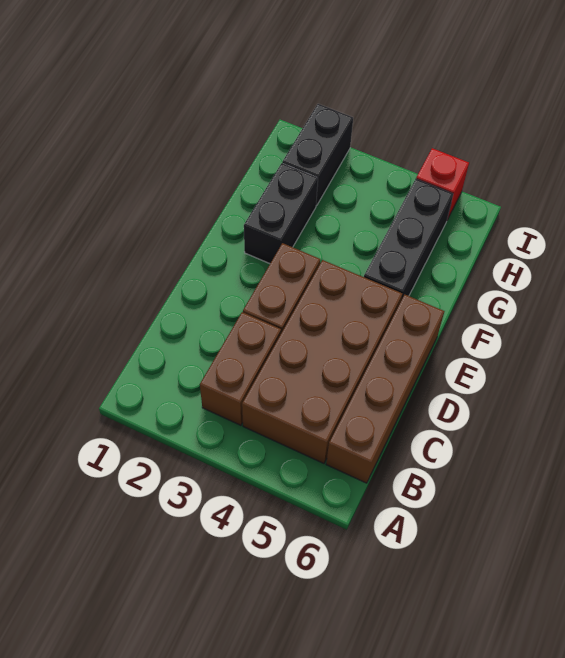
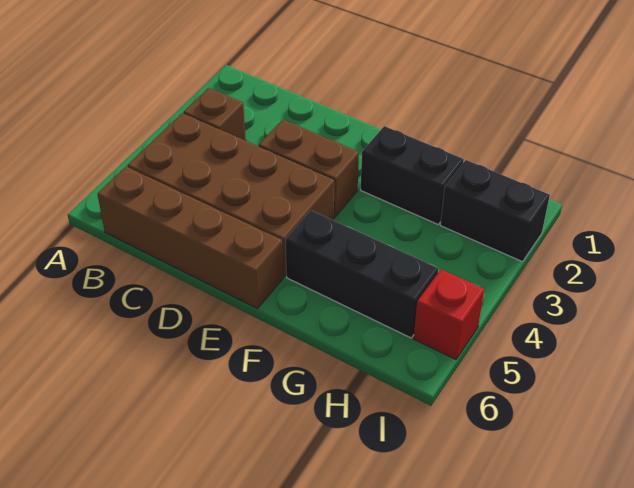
brown brick B3:C3 level 1 -> brown brick B3 level 1

